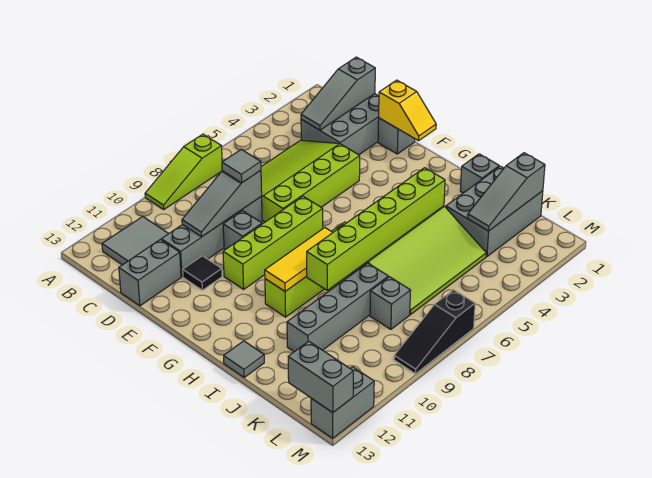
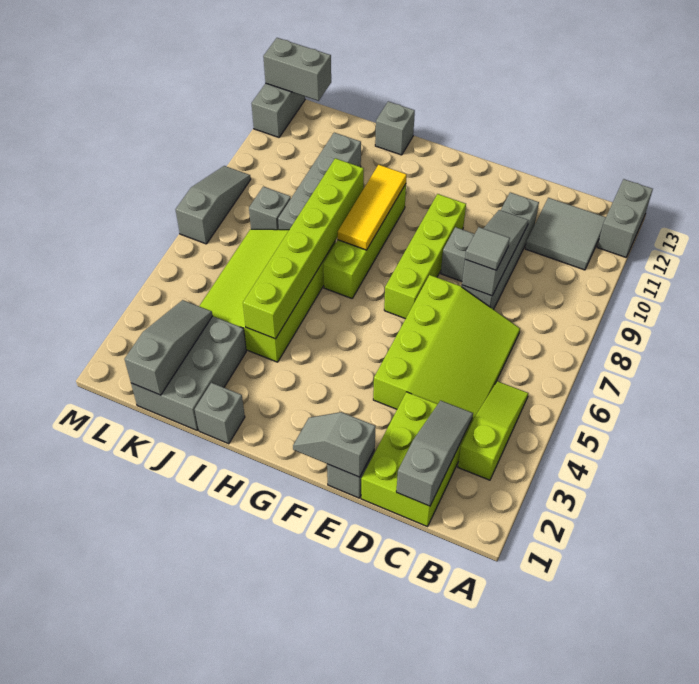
lime slope A7:A9 level 1 top 7 -> lime slope B3:B5 level 1 top 3
grey brick C1:D3 level 1 -> lime brick C1:D3 level 1
grey brick D12:D13 level 1 -> grey brick A12:A13 level 1
yellow slope E1:F1 level 2 top E -> grey slope E1:F1 level 2 top E
black tile E11 level 1 -> none
grey tile I13 level 1 -> grey brick I13 level 1
black slope M7:M9 level 1 top 7 -> grey slope M7:M9 level 1 top 7

